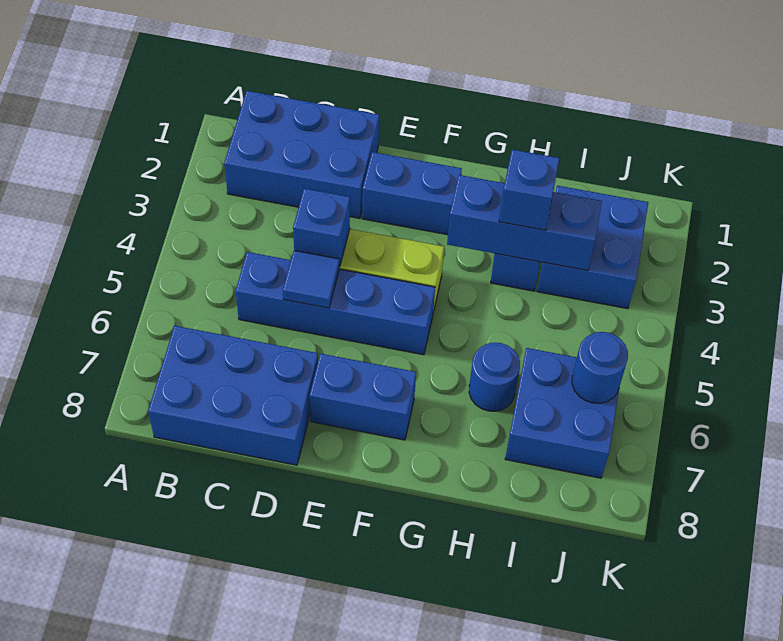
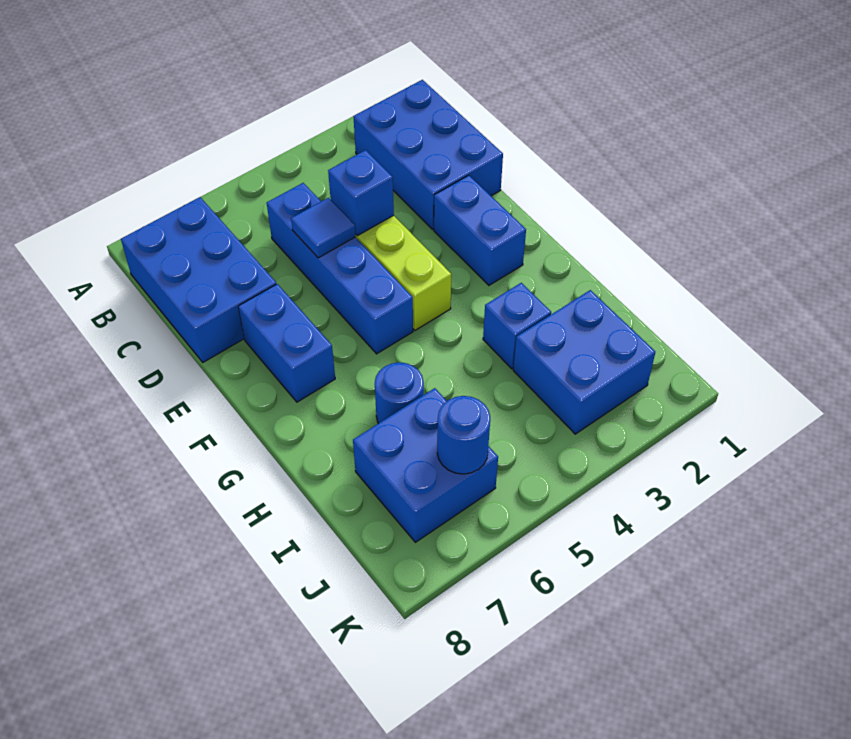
blue brick G3:I3 level 2 -> none
blue brick H3 level 3 -> none

